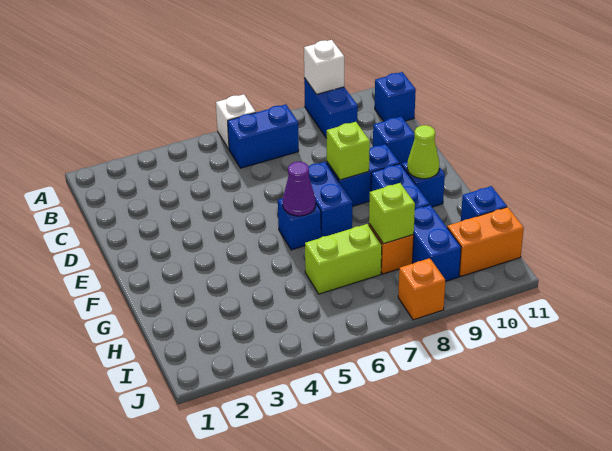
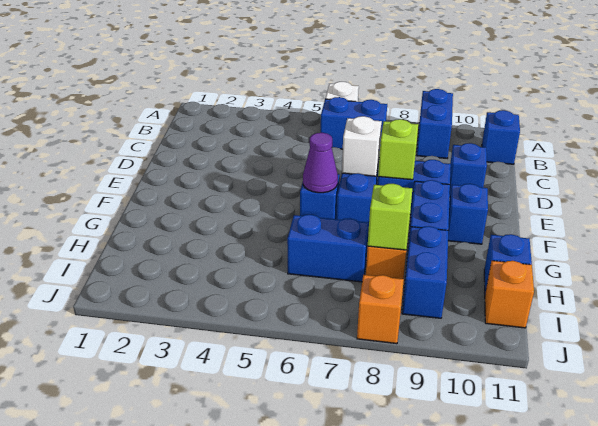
white brick A9 level 2 -> white brick E7 level 2
lime cone F10 level 2 -> none
lime brick H6:H7 level 1 -> blue brick H6:H7 level 1
orange brick I10:I11 level 1 -> orange brick I11 level 1

